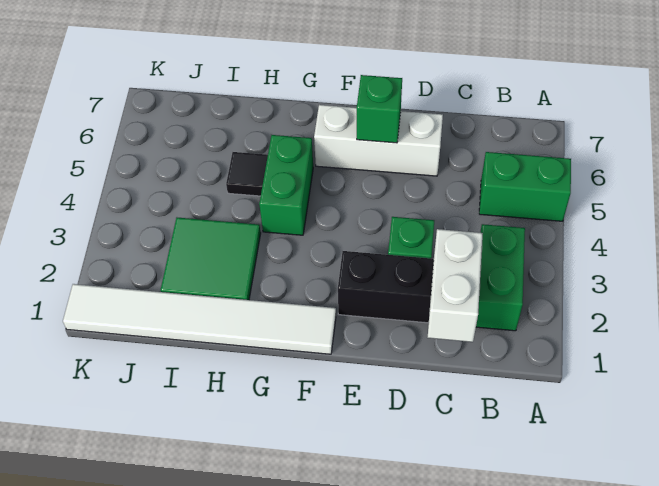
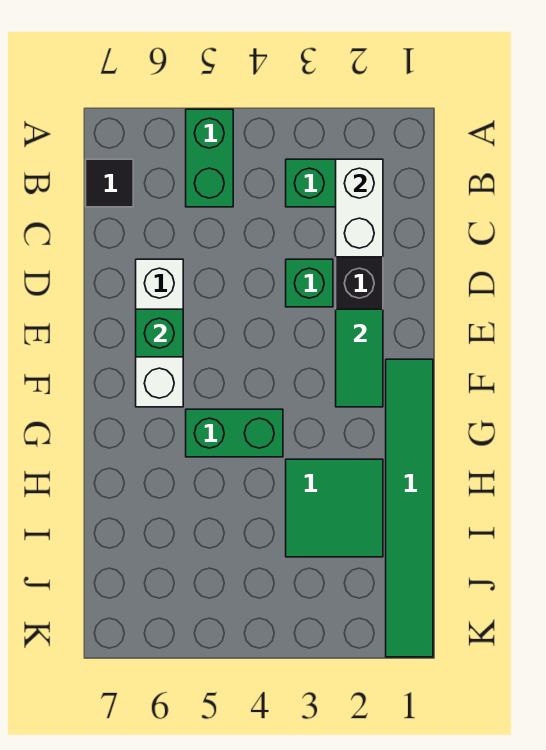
white brick C1:C2 level 2 -> white brick B2:C2 level 2
none -> green tile E2:F2 level 2
white tile F1:K1 level 1 -> green tile F1:K1 level 1
black tile H5 level 1 -> black tile B7 level 1

